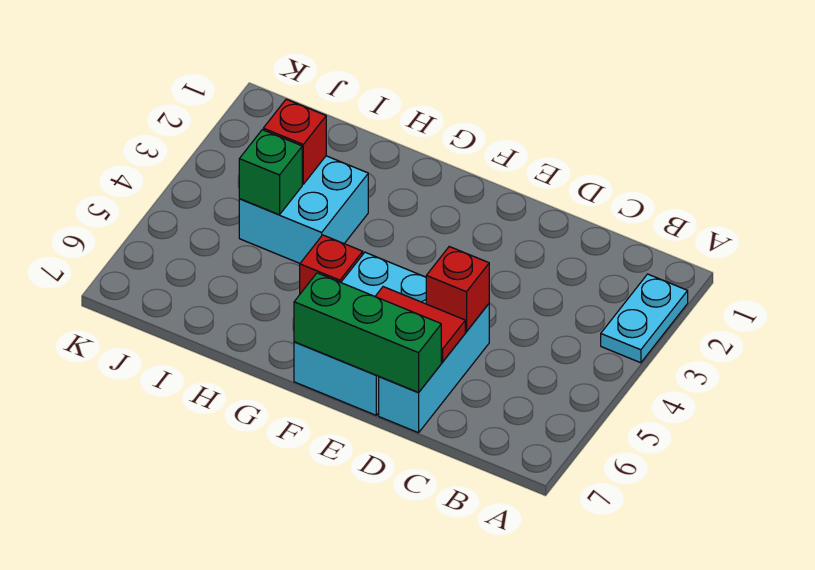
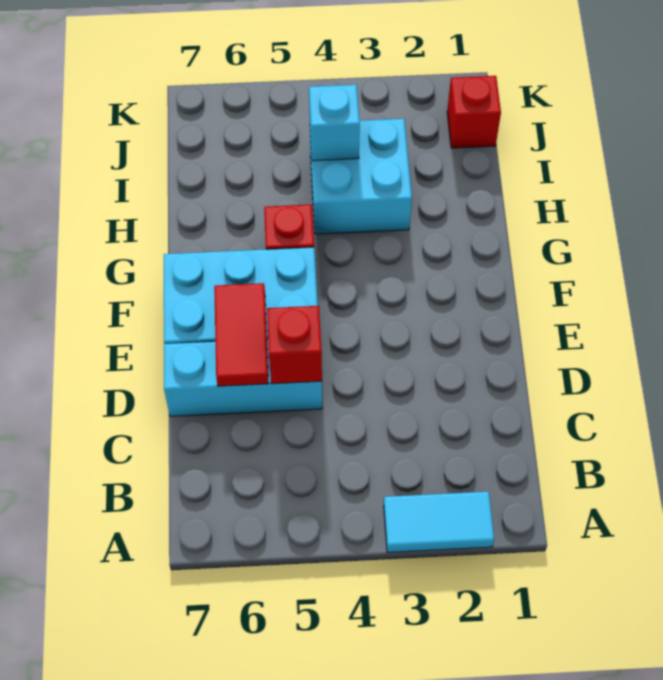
cyan plate A2:A3 level 1 -> cyan tile A2:A3 level 1
green brick D7:F7 level 2 -> none
red brick I3 level 2 -> red brick J1 level 1
green brick I4 level 2 -> cyan brick I4 level 2

